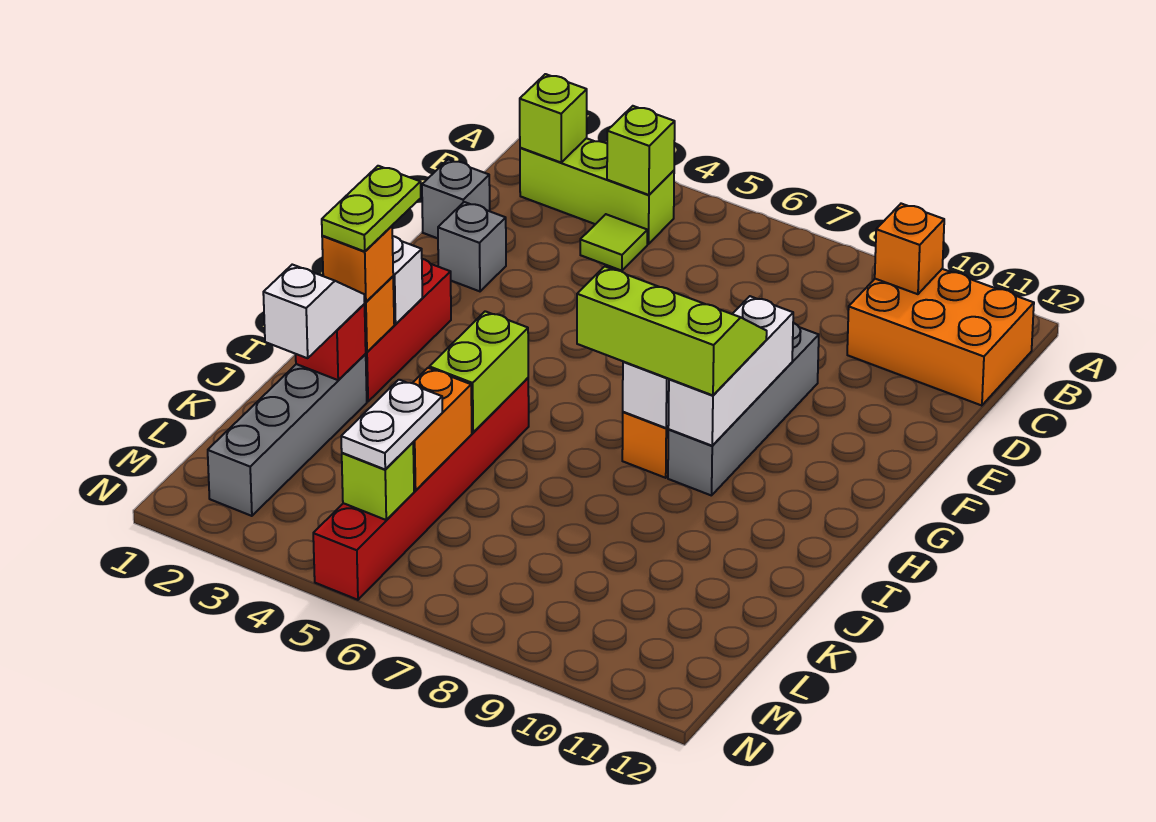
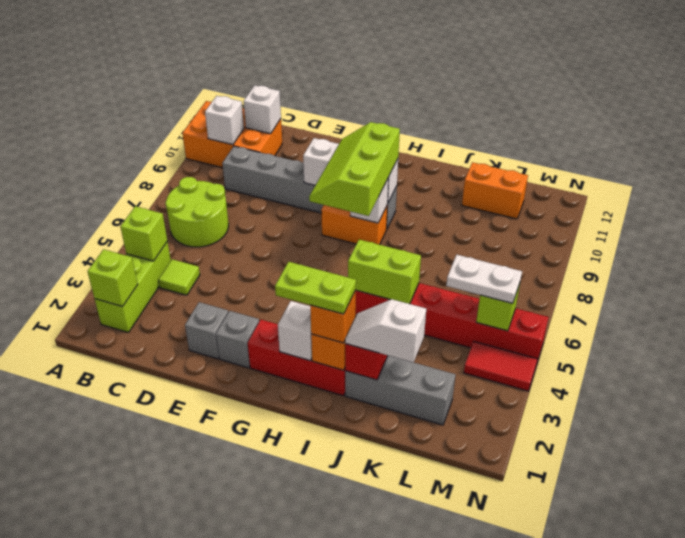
none -> lime round brick B6:C7 level 1
orange brick B10:C12 level 1 -> orange brick A10:C11 level 1
orange brick B10 level 2 -> white brick B10 level 2
none -> white brick C11 level 2
grey brick D1 level 1 -> grey brick F2 level 1
grey brick E9:H9 level 1 -> grey brick C9:H9 level 1
grey brick J2:M2 level 1 -> grey brick J2:L2 level 1
orange brick K5:L5 level 2 -> orange brick K11:L11 level 1
none -> red tile M4:N4 level 1

